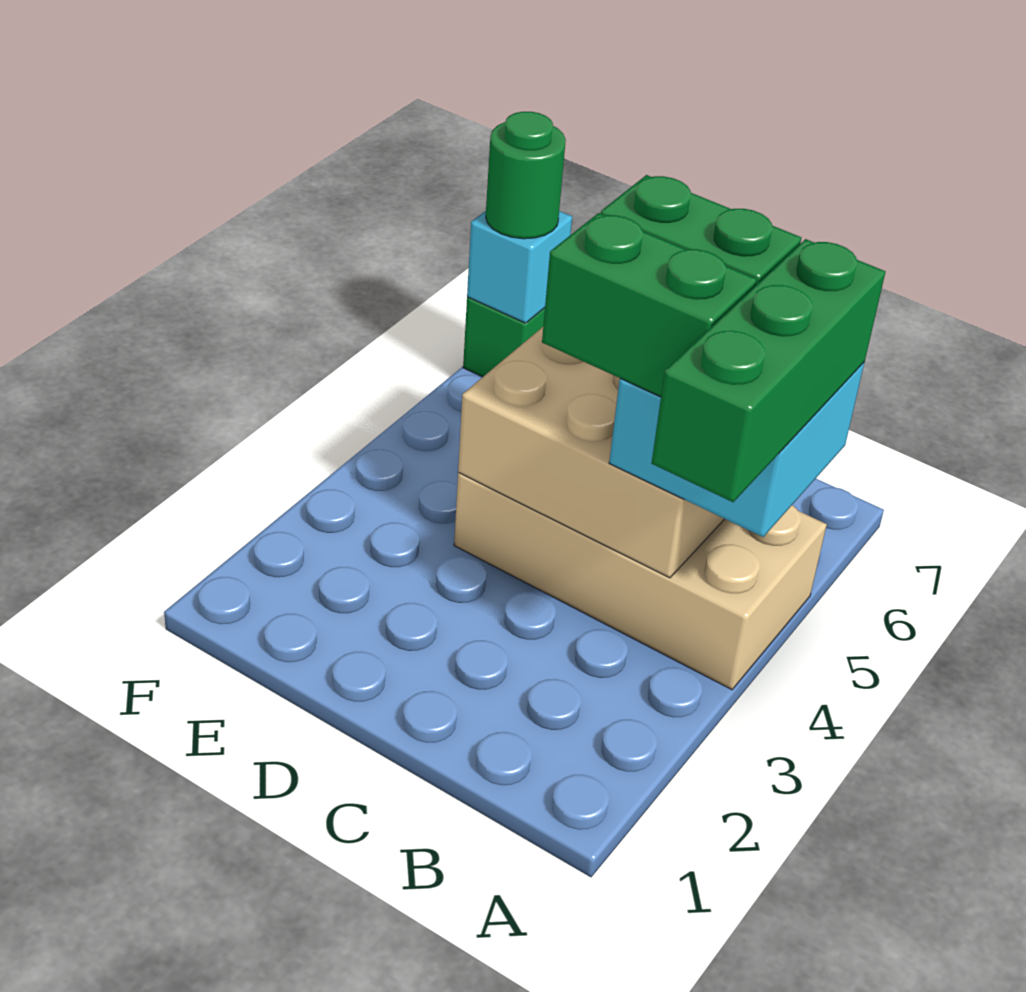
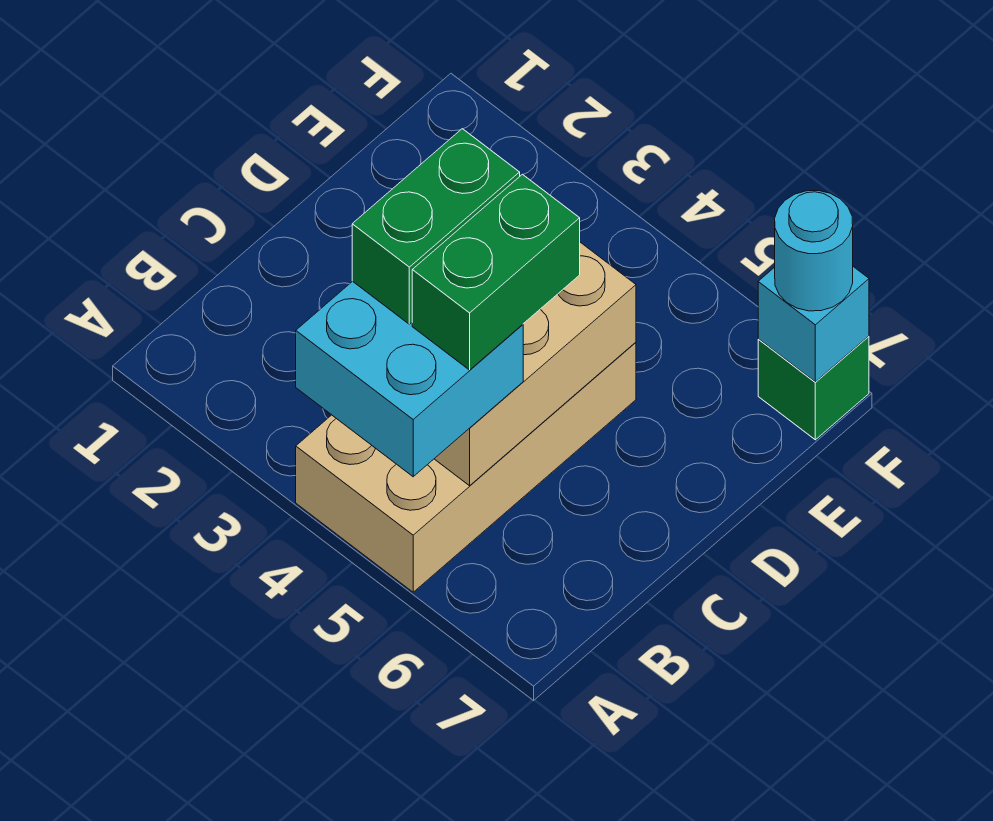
green brick A3:A5 level 4 -> none
green round brick F7 level 3 -> cyan round brick F7 level 3

